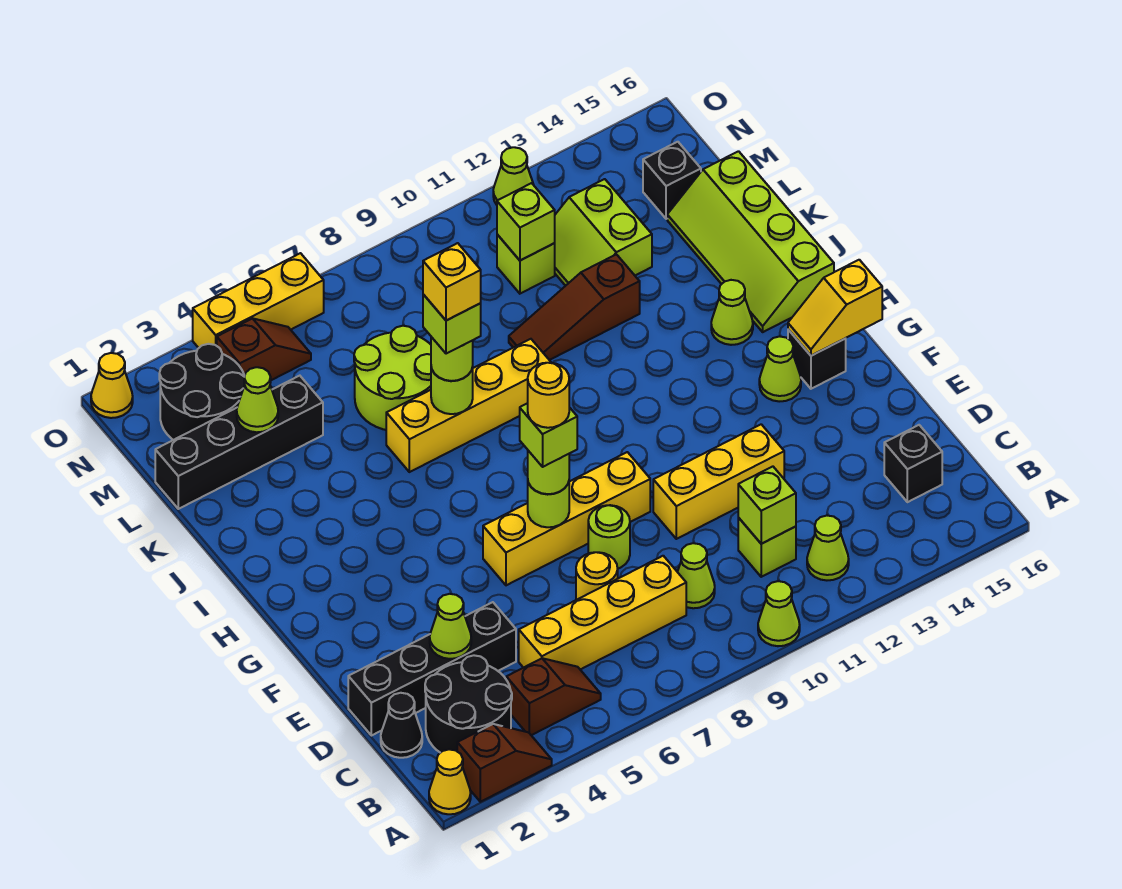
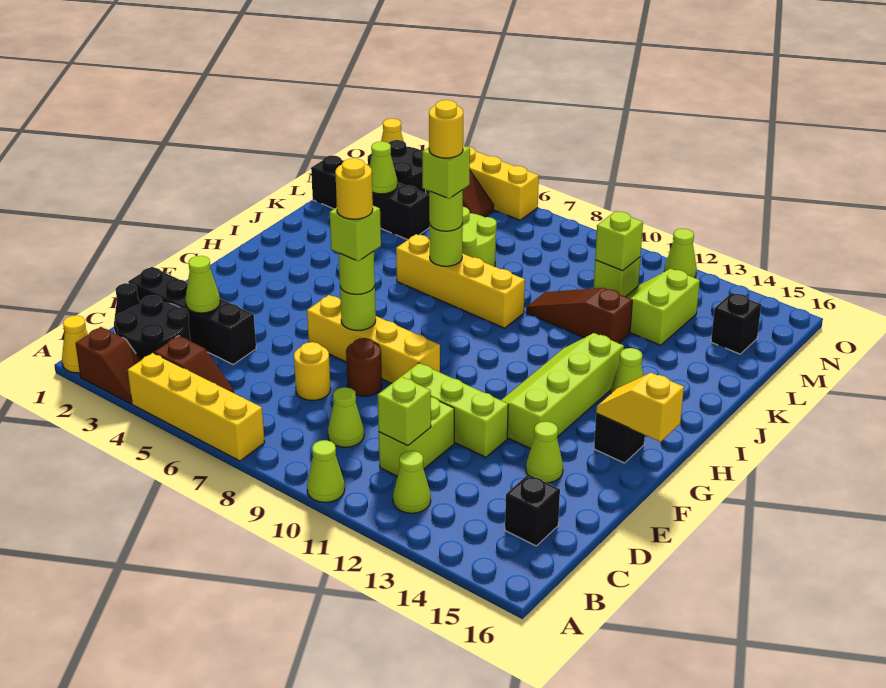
yellow brick C5:C8 level 1 -> yellow brick A4:A7 level 1
lime brick C11 level 1 -> lime brick C11:D11 level 1
lime round brick E8 level 1 -> brown round brick E8 level 1
yellow brick E10:E12 level 1 -> lime brick E10:E12 level 1
lime cone G14 level 1 -> lime cone E14 level 1
lime slope I15:L16 level 1 top 16 -> lime slope F12:I13 level 1 top 13
yellow brick J7 level 5 -> yellow round brick J7 level 5

